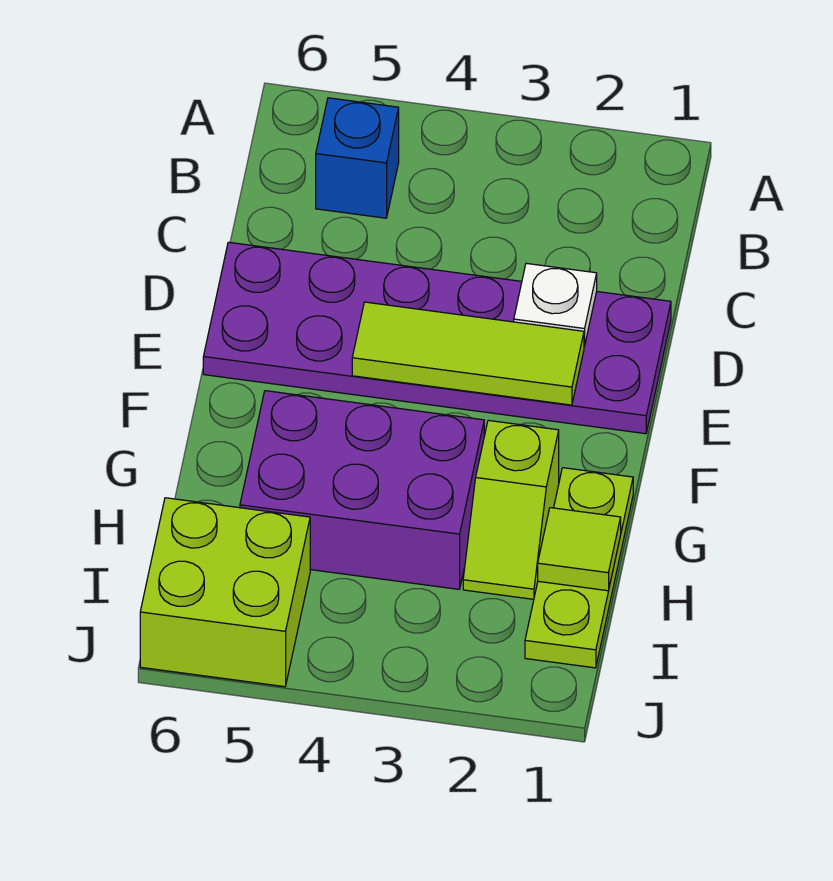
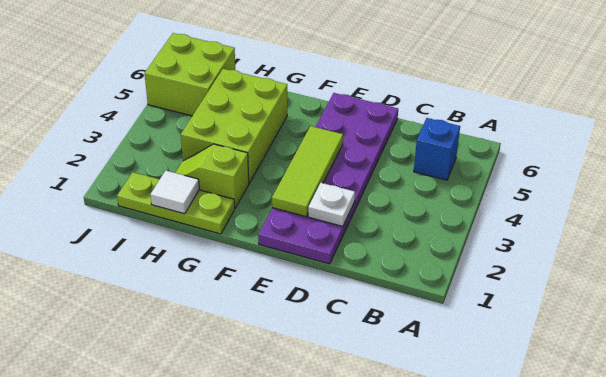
purple brick G3:H5 level 1 -> lime brick G3:H5 level 1
lime tile H1 level 2 -> white tile H1 level 2

